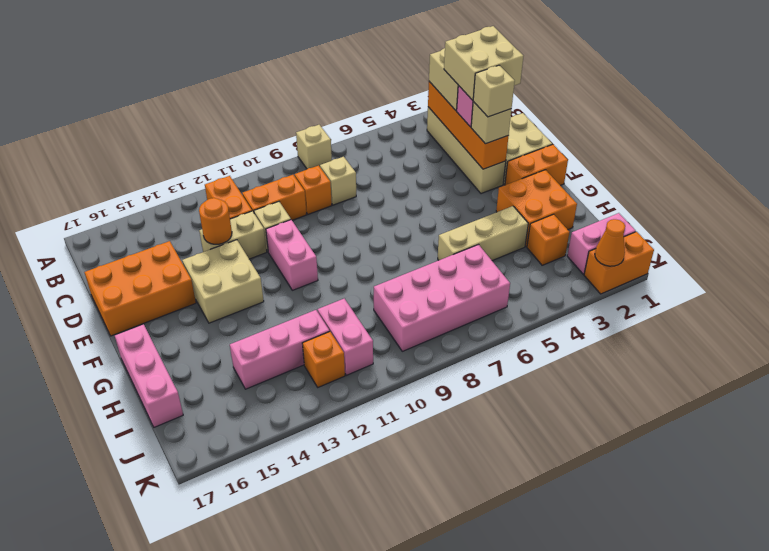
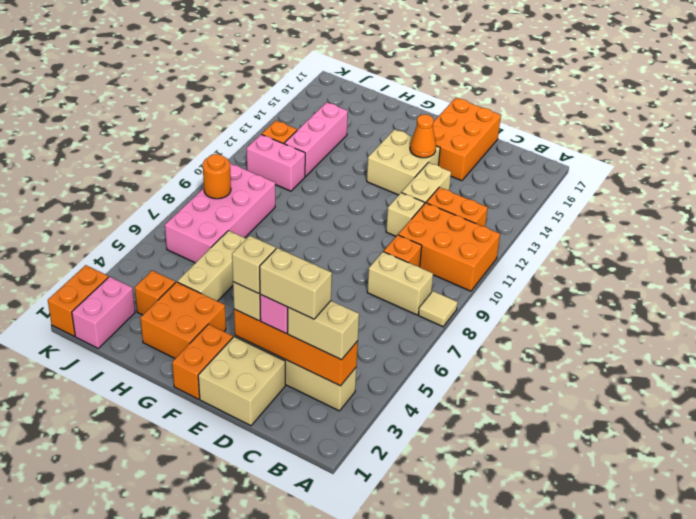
tan brick A8 level 1 -> tan tile A8 level 1
tan brick C2:D3 level 4 -> tan brick C3:D3 level 4
tan brick C8 level 1 -> tan brick B8:C8 level 1
orange brick C10:C11 level 1 -> orange brick A10:C11 level 1
orange round brick D13 level 2 -> orange round brick J8 level 2
pink brick E11:F11 level 1 -> none
pink brick G17:I17 level 1 -> none
orange cone K2 level 2 -> orange cone E14 level 2

